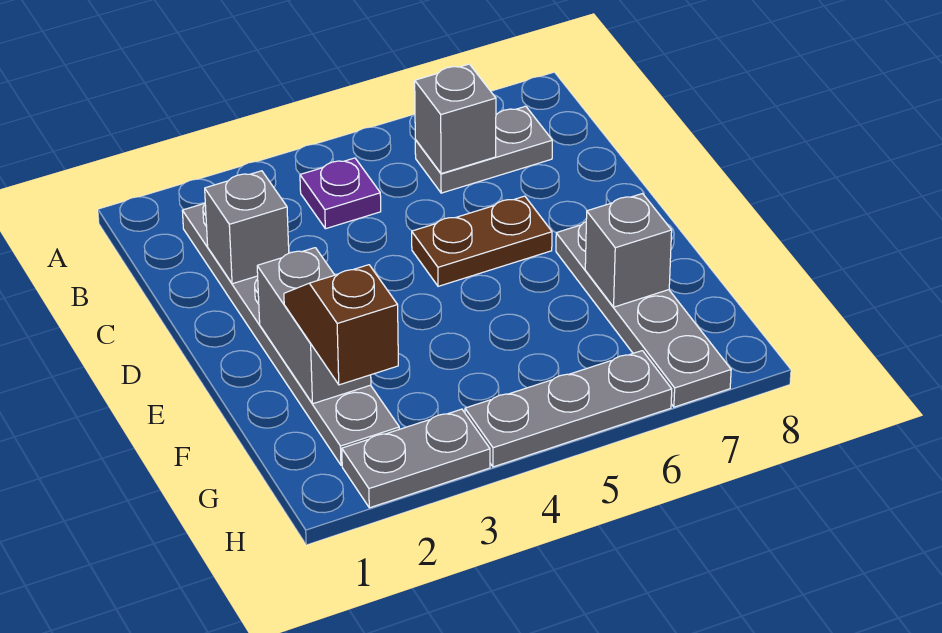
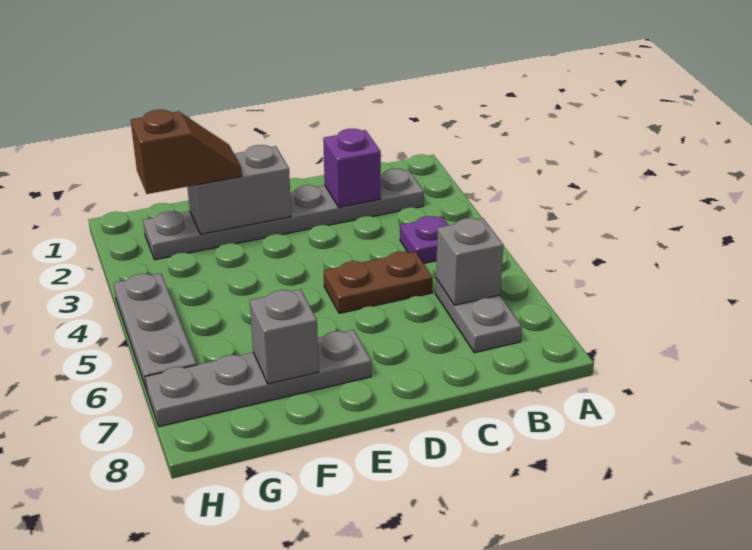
grey brick C2 level 2 -> purple brick C2 level 2
brown plate D5:D6 level 1 -> brown plate C5:D5 level 1
grey plate H2:H3 level 1 -> none

